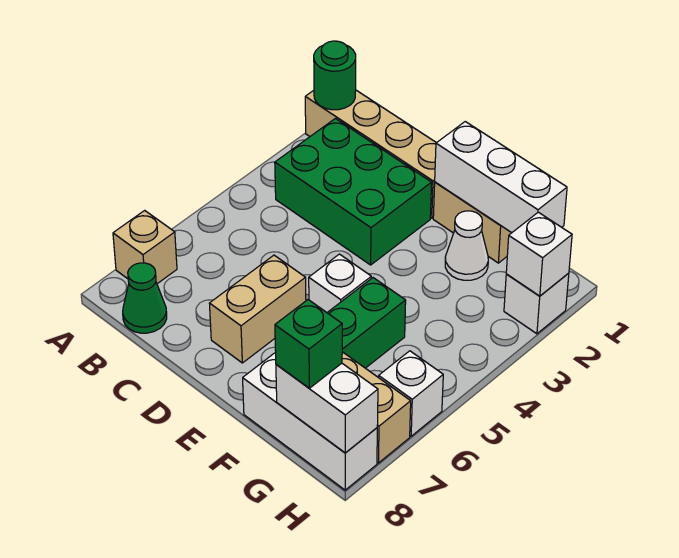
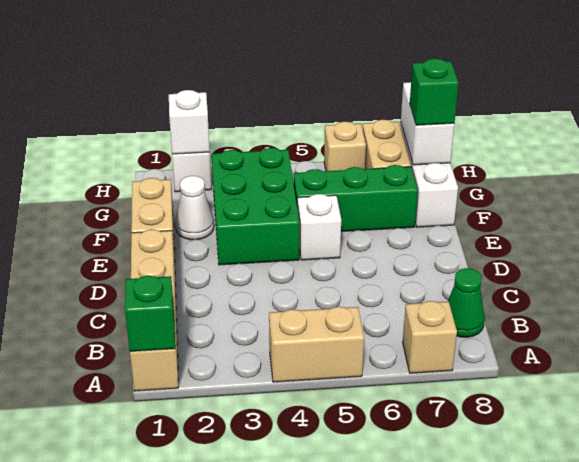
green round brick A1 level 2 -> green brick A1 level 2
green brick B2:D3 level 1 -> green brick E3:G4 level 1
tan brick D6:D7 level 1 -> tan brick A4:A5 level 1
white brick E1:G1 level 2 -> none
white brick H6 level 1 -> tan brick H6 level 1

